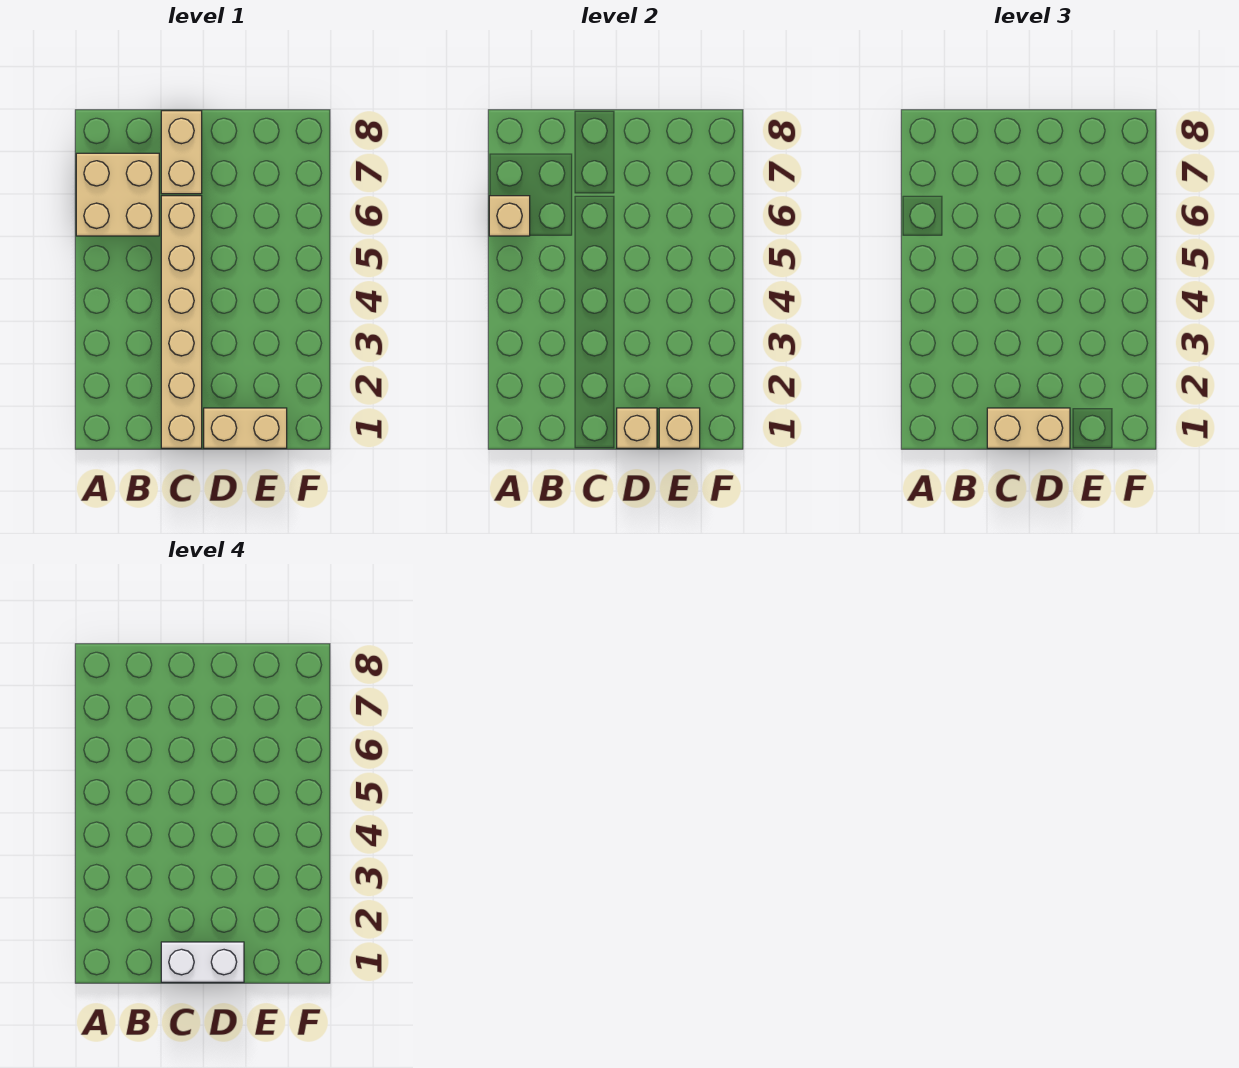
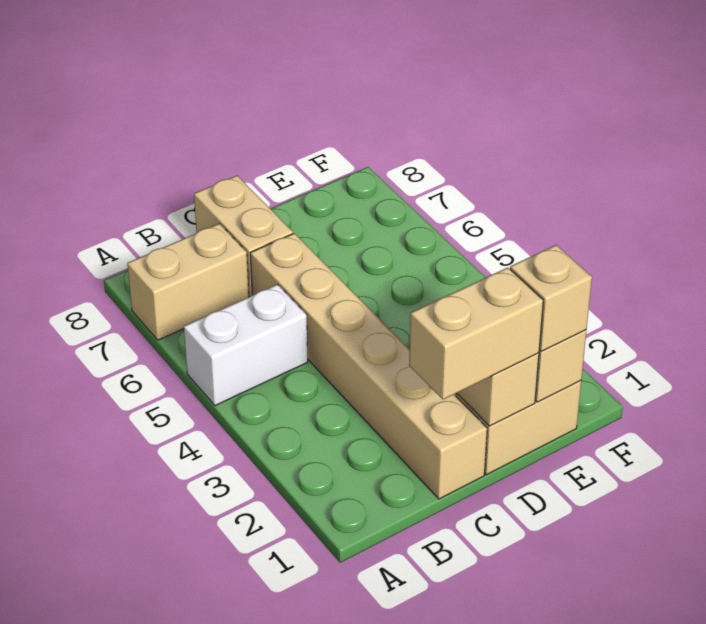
tan brick A6:B7 level 1 -> tan brick A7:B7 level 1
tan brick A6 level 2 -> tan brick E1 level 3
white brick C1:D1 level 4 -> white brick A5:B5 level 1

